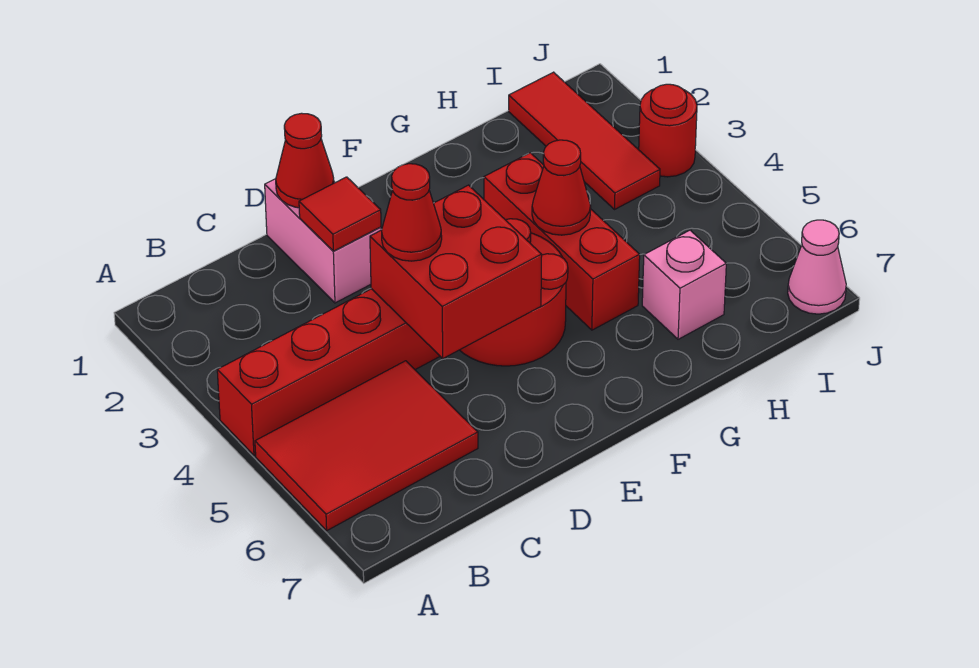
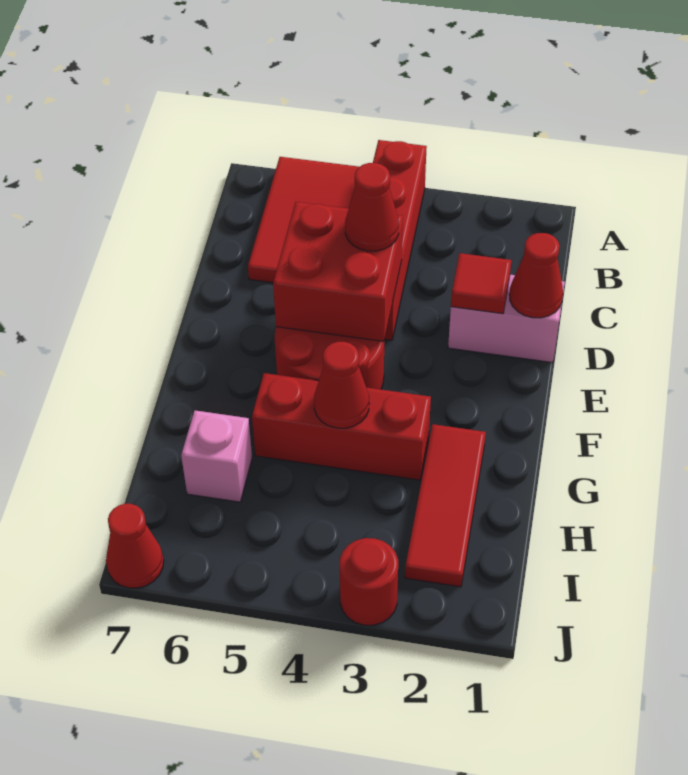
red tile I1:I3 level 1 -> red tile G2:I2 level 1
pink cone J7 level 1 -> red cone J7 level 1

